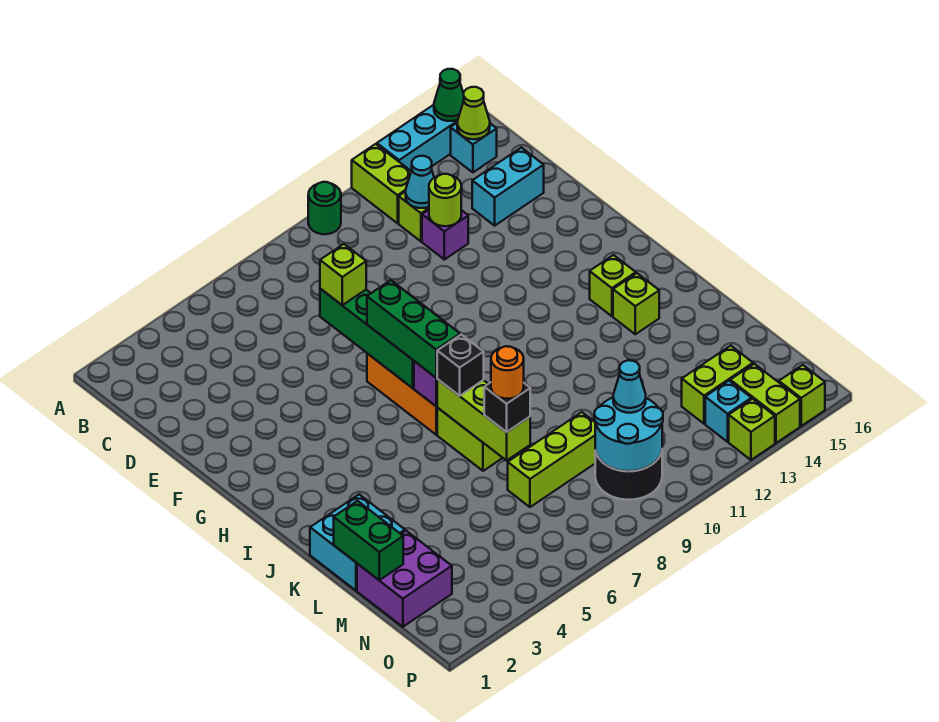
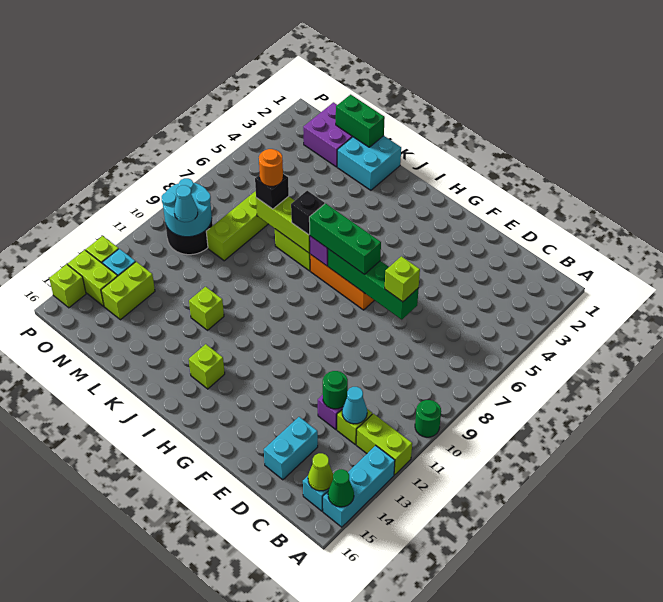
lime round brick D12 level 2 -> green round brick D12 level 2
lime brick J14 level 1 -> lime brick K12 level 1

